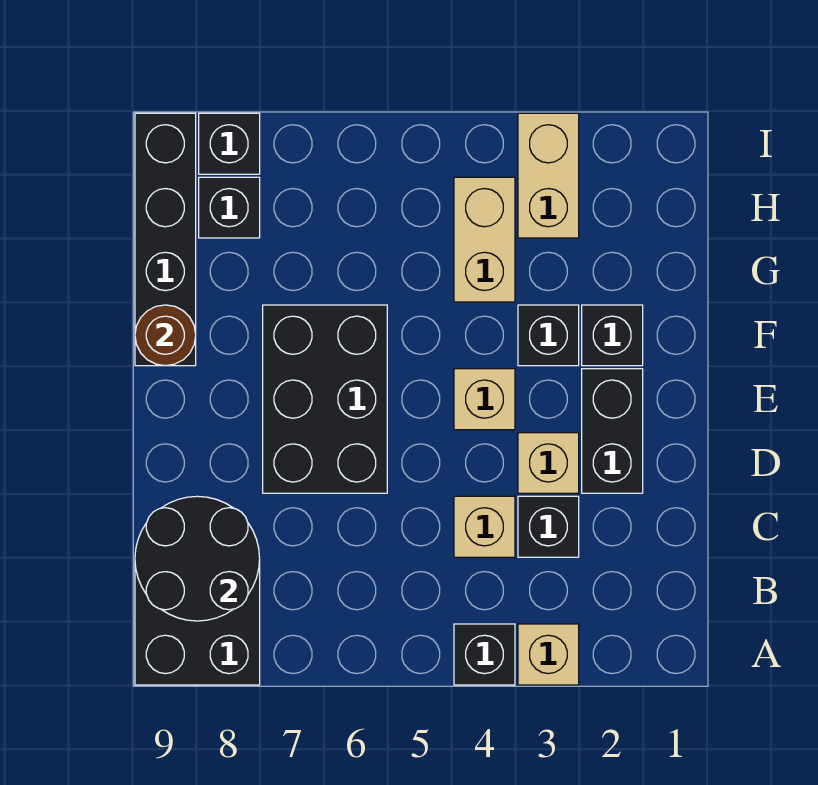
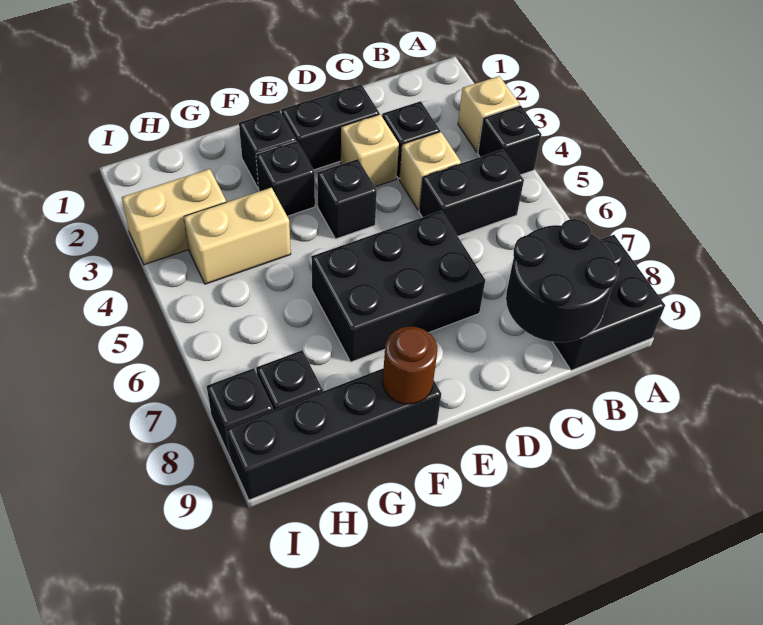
none -> black brick B5:C5 level 1
tan brick E4 level 1 -> black brick E4 level 1

